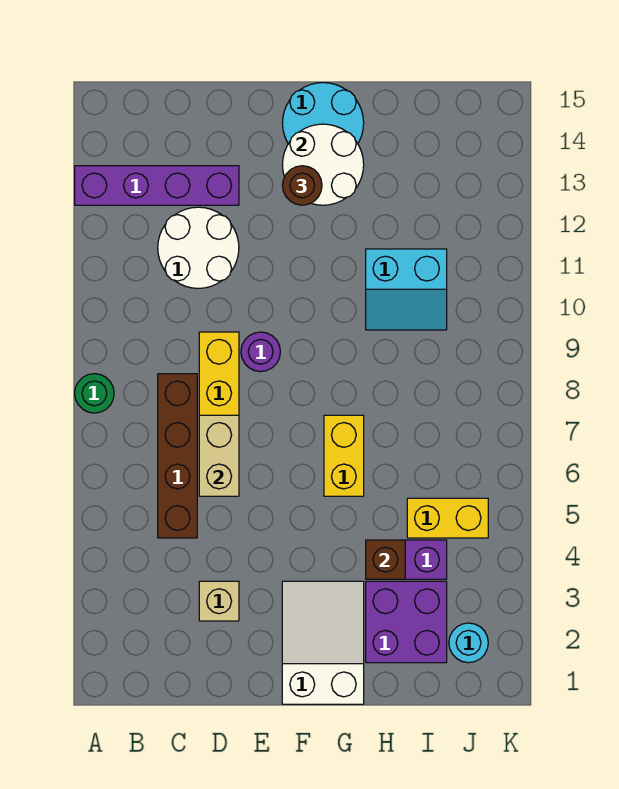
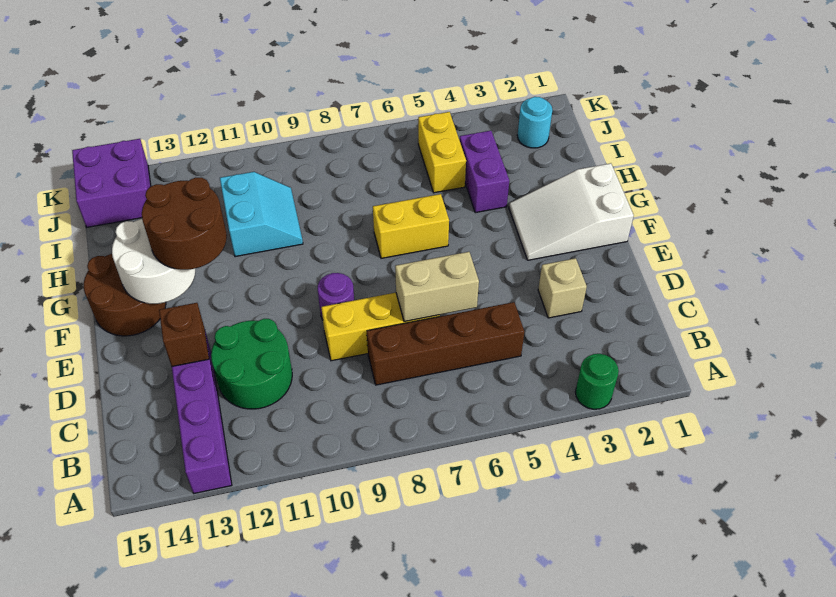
green round brick A8 level 1 -> green round brick A3 level 1
white round brick C11:D12 level 1 -> green round brick C11:D12 level 1
brown round brick F13 level 3 -> brown round brick F12:G13 level 3
cyan round brick F14:G15 level 1 -> brown round brick F14:G15 level 1
purple brick H2:I3 level 1 -> purple brick J14:K15 level 1
brown brick H4 level 2 -> brown brick D13 level 2

